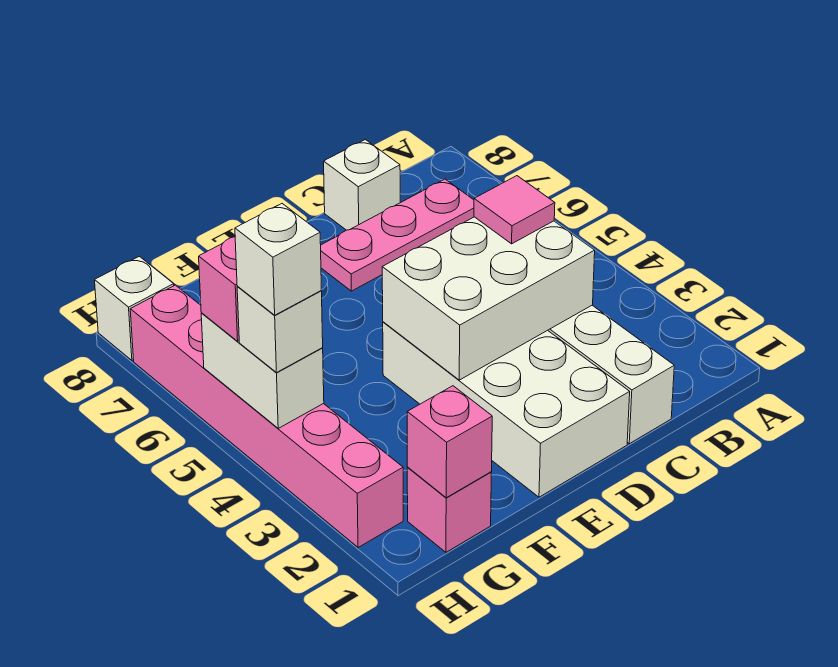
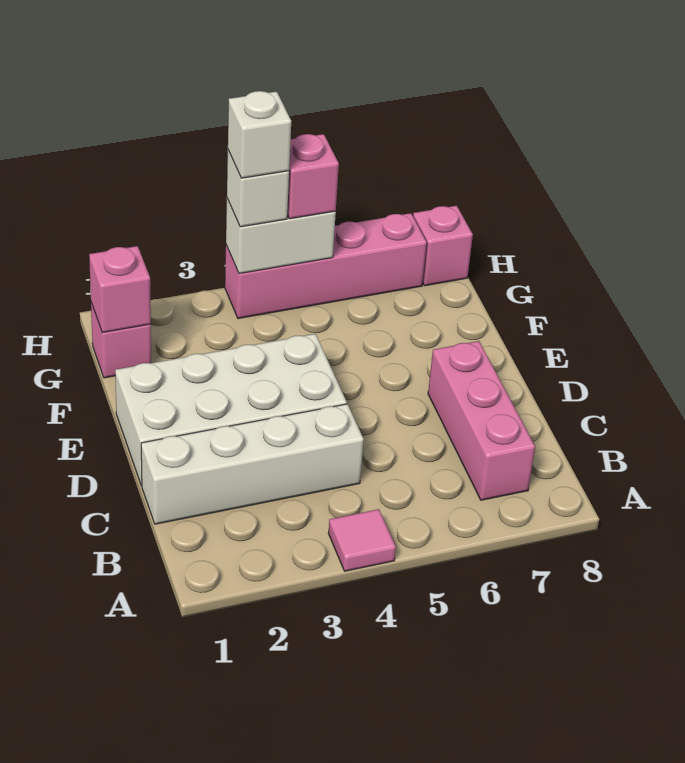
pink plate B7:D7 level 1 -> pink brick B7:D7 level 1
white brick C3:E4 level 2 -> none
pink tile C4 level 3 -> pink tile A4 level 1
white brick C8 level 1 -> none
pink brick H2:H7 level 1 -> pink brick H4:H7 level 1
white brick H8 level 1 -> pink brick H8 level 1

